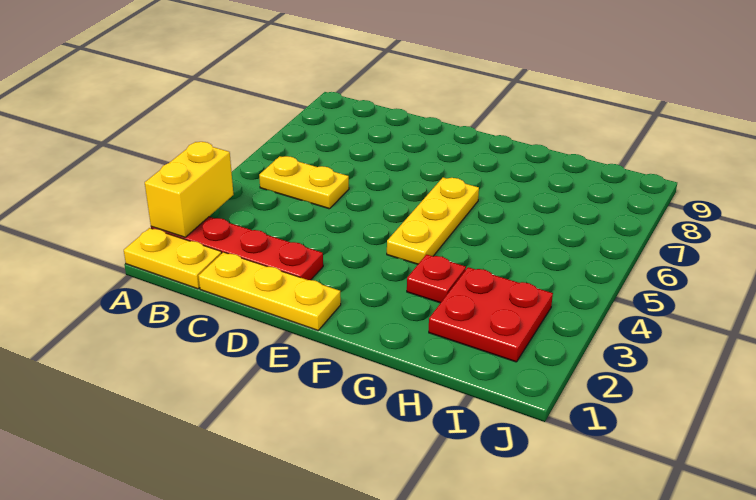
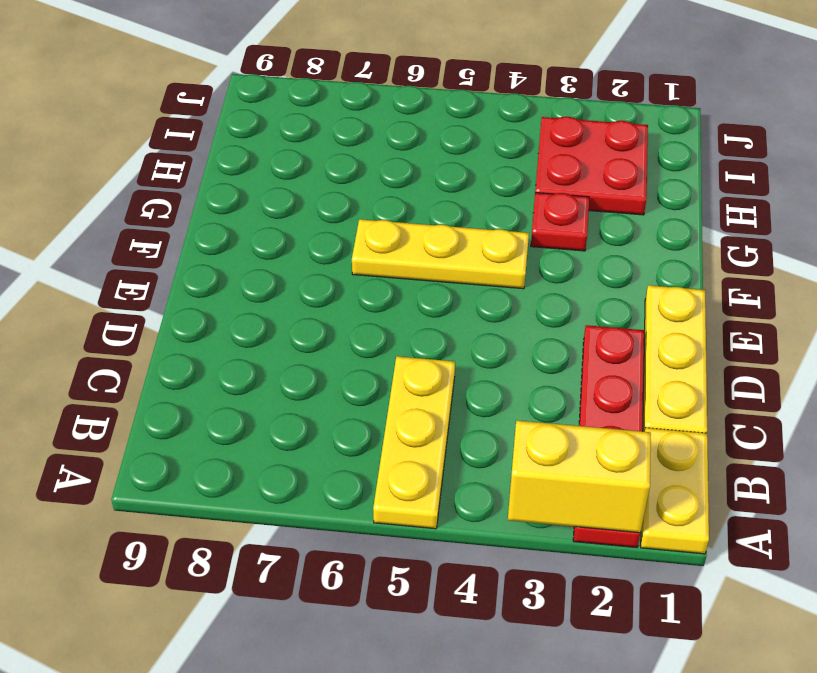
yellow plate B5:C5 level 1 -> yellow plate A5:C5 level 1

